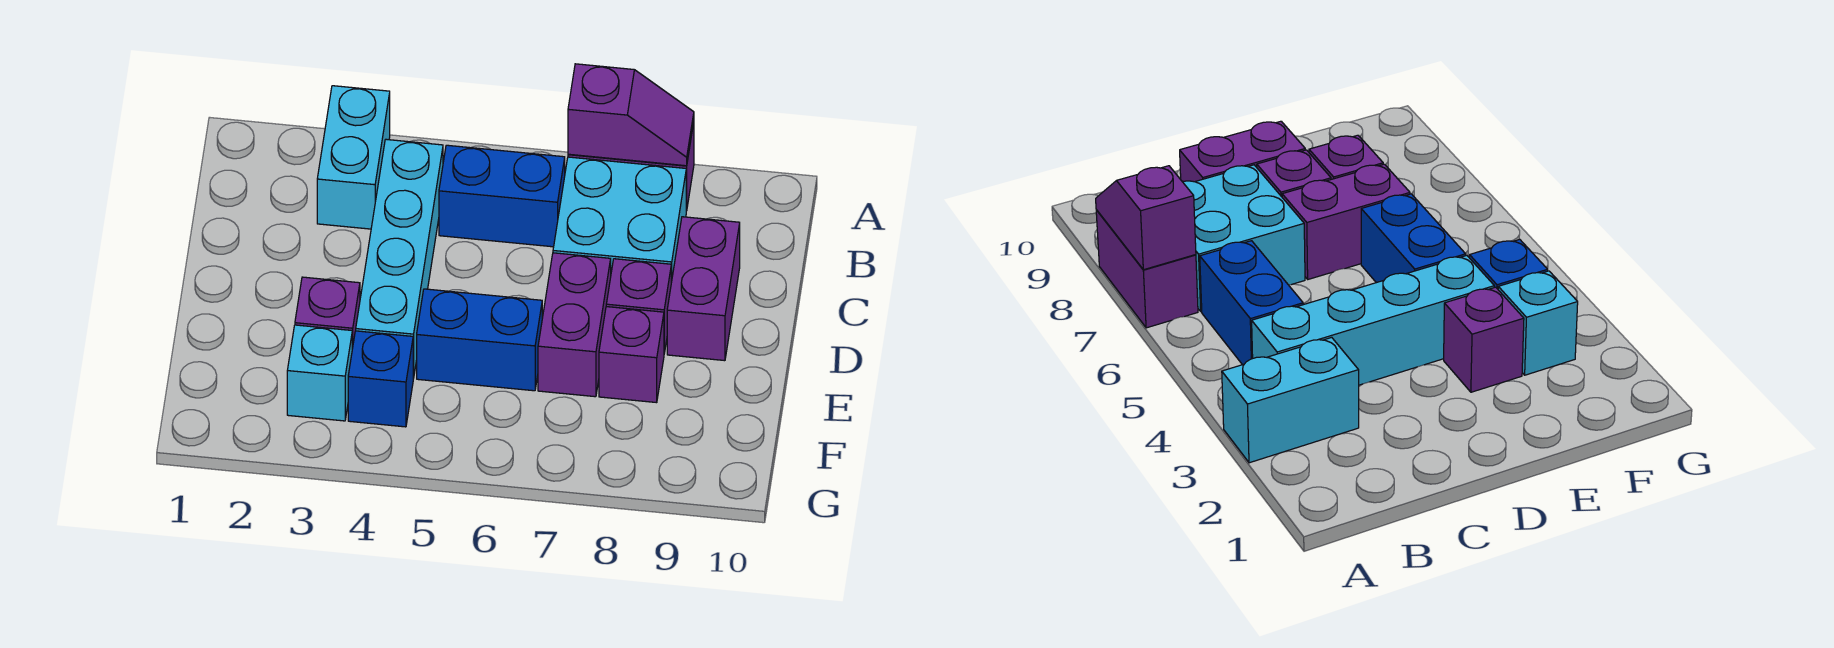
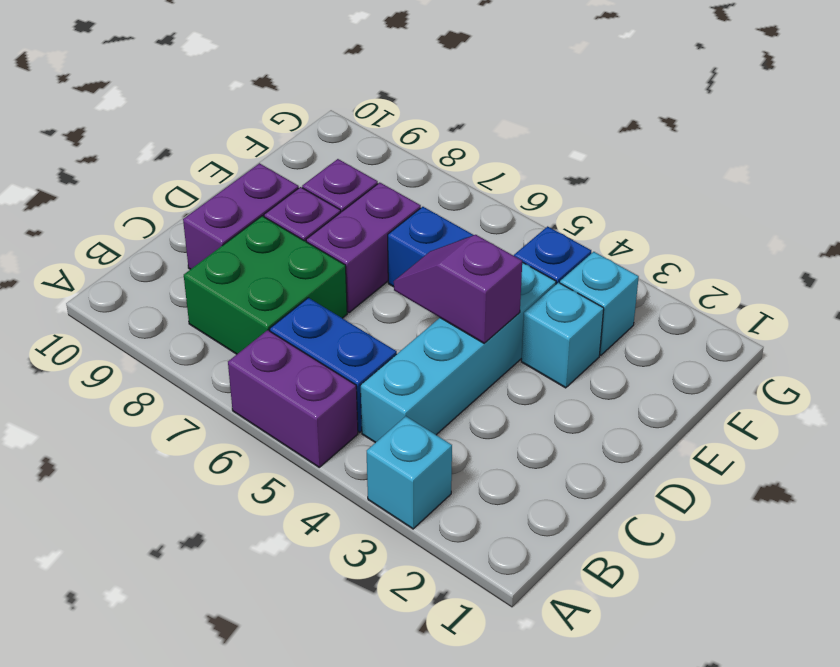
cyan brick A3:B3 level 1 -> cyan brick A3 level 1
purple brick A7:A8 level 1 -> purple brick A5:A6 level 1
purple slope A7:A8 level 2 top 7 -> purple slope D4:D5 level 2 top 4
cyan brick B7:C8 level 1 -> green brick B7:C8 level 1
purple brick E3 level 1 -> cyan brick E3 level 1

